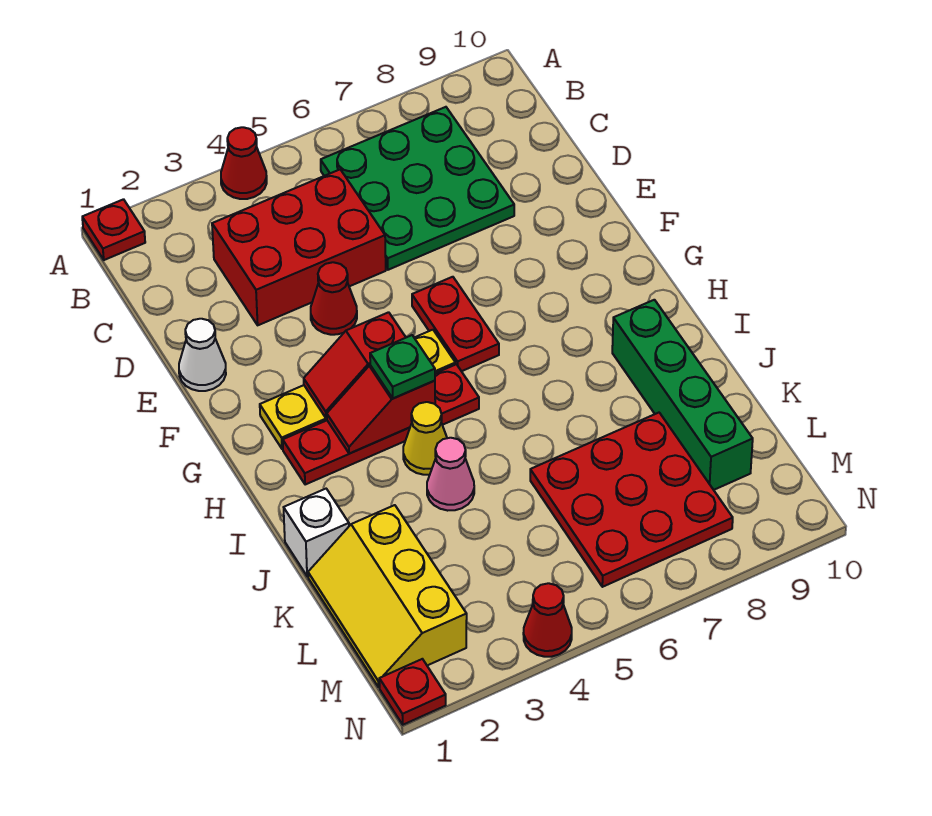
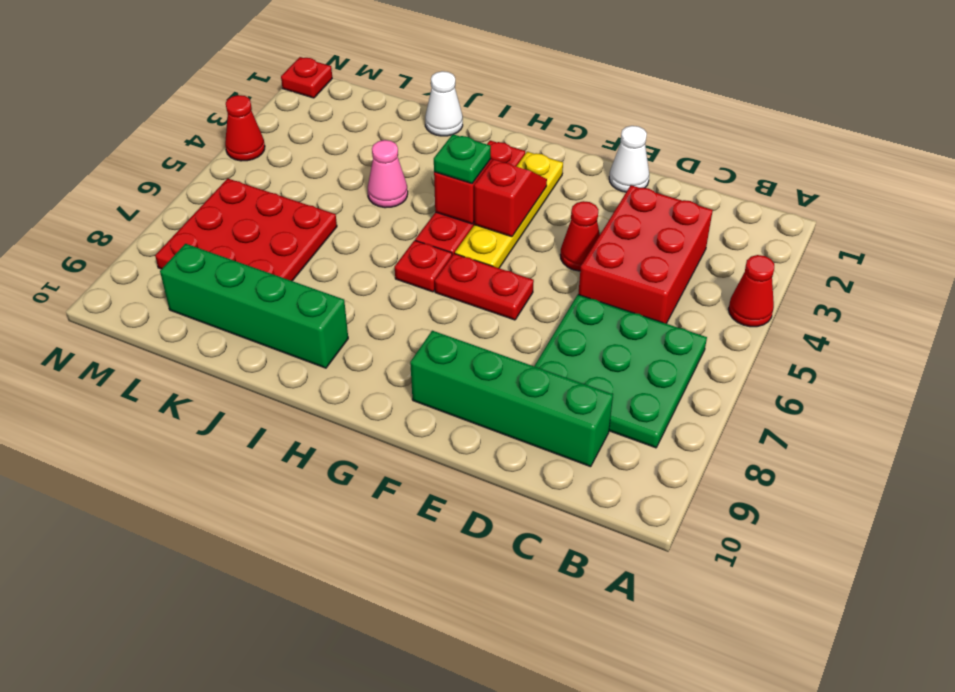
red plate A1 level 1 -> red plate H6 level 1
none -> green brick C9:F9 level 1
yellow cone I4 level 1 -> none
white brick J1 level 1 -> white cone J1 level 1
yellow slope K1:M2 level 1 top 2 -> none

